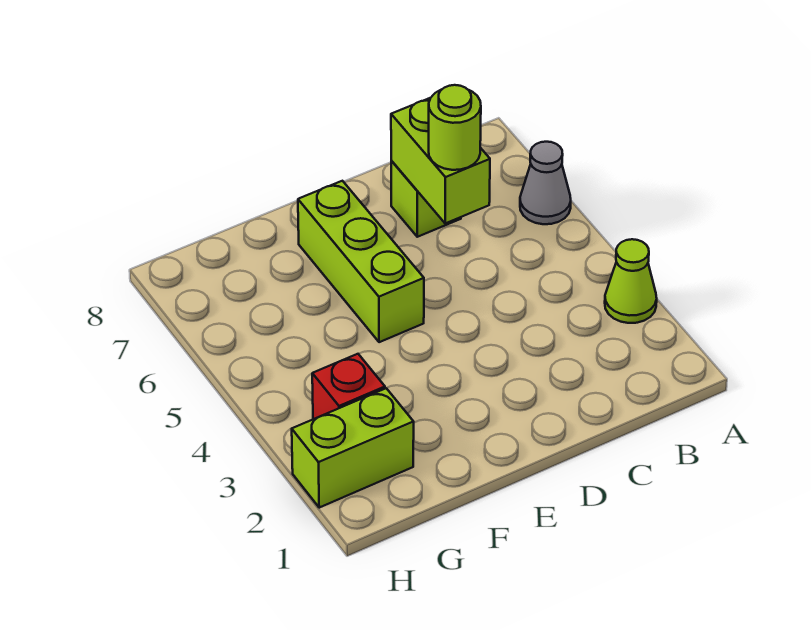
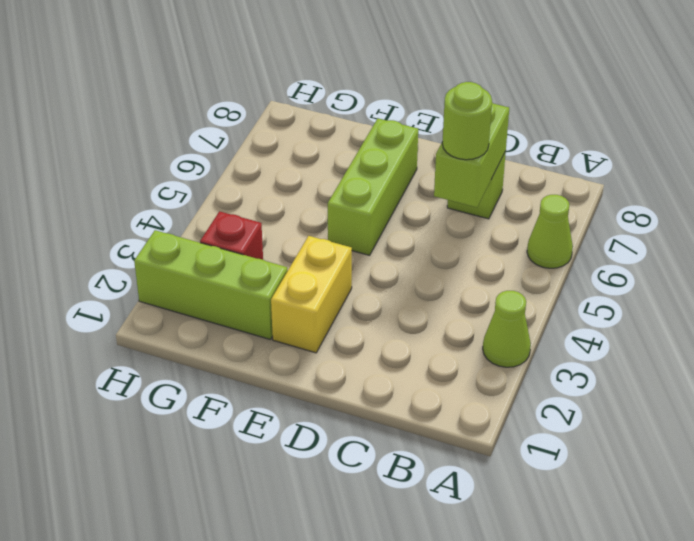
grey cone A6 level 1 -> lime cone A6 level 1
none -> yellow brick E2:E3 level 1
lime brick G2:H2 level 1 -> lime brick F2:H2 level 1

